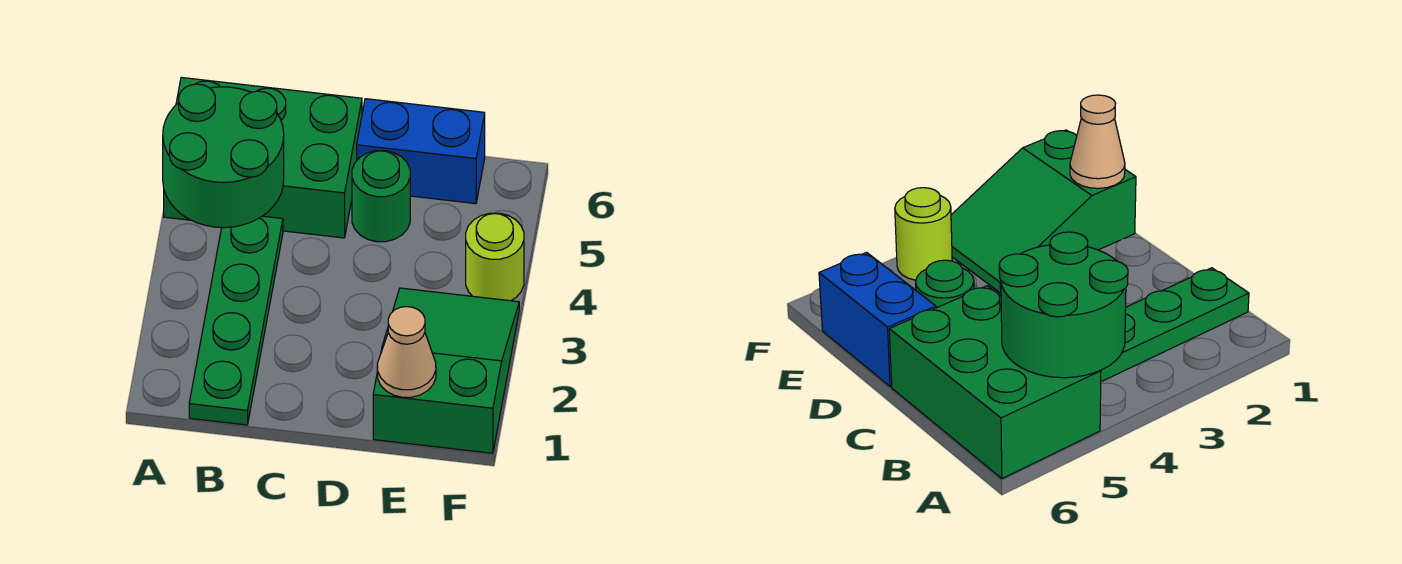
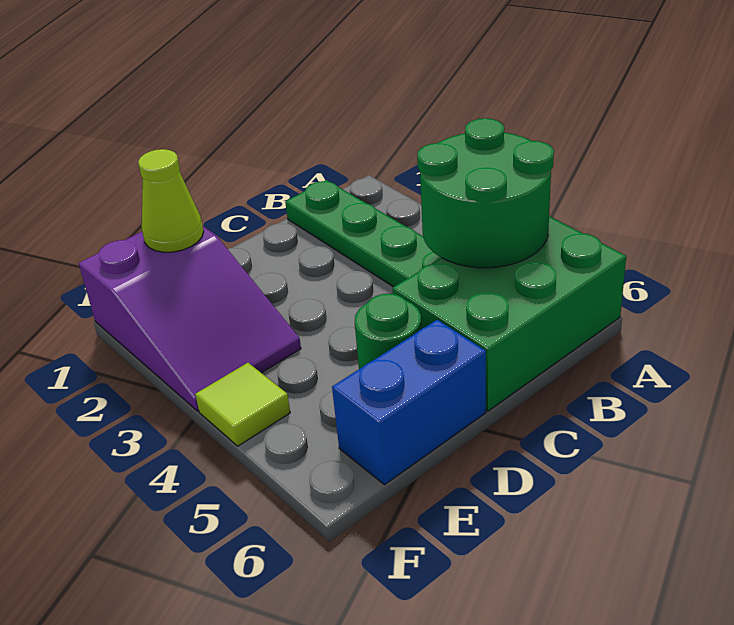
green slope E1:F3 level 1 top 1 -> purple slope E1:F3 level 1 top 1
tan cone E1 level 2 -> lime cone E1 level 2
lime round brick F4 level 1 -> lime tile F4 level 1

